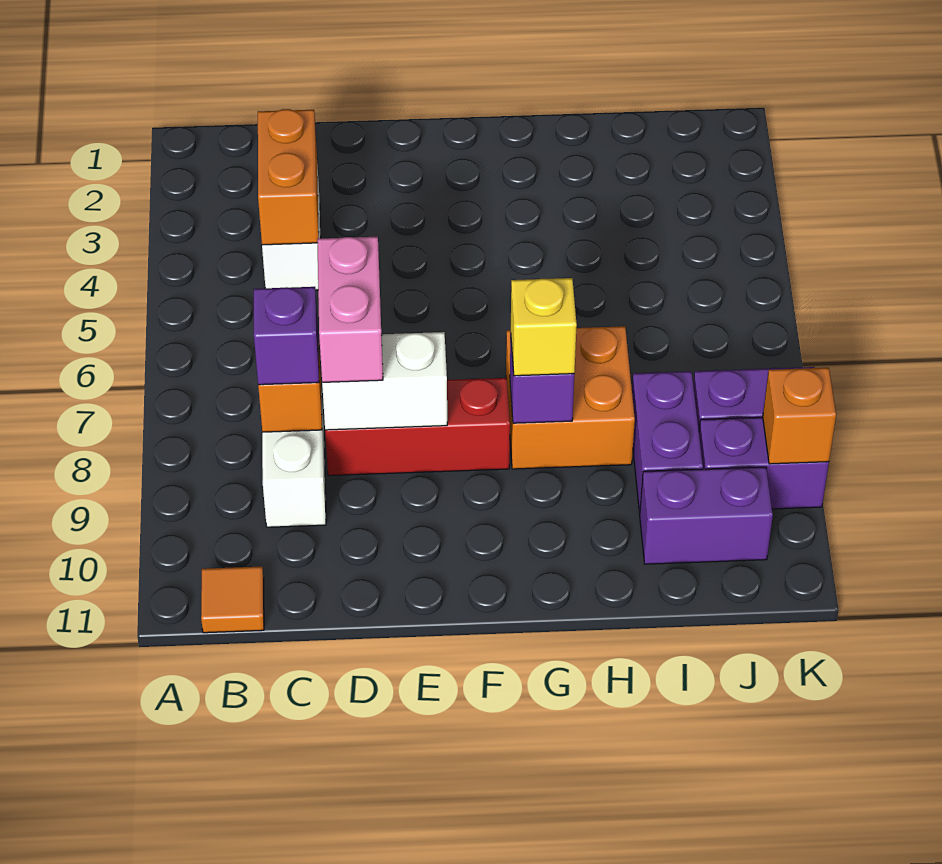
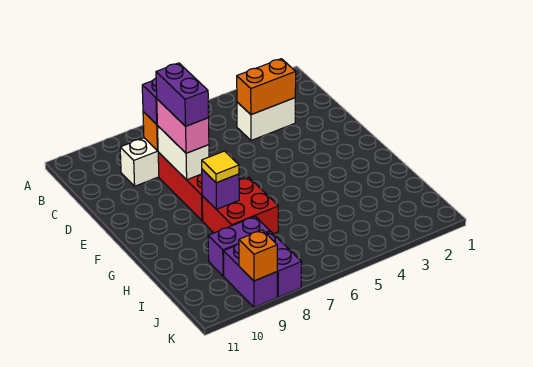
orange tile B11 level 1 -> none
pink brick D7:D8 level 3 -> pink brick D8:E8 level 3
orange brick G7:H8 level 1 -> red brick G7:H8 level 1
yellow brick G8 level 3 -> yellow tile G8 level 3
purple brick I10:J10 level 1 -> purple brick D8:E8 level 4

